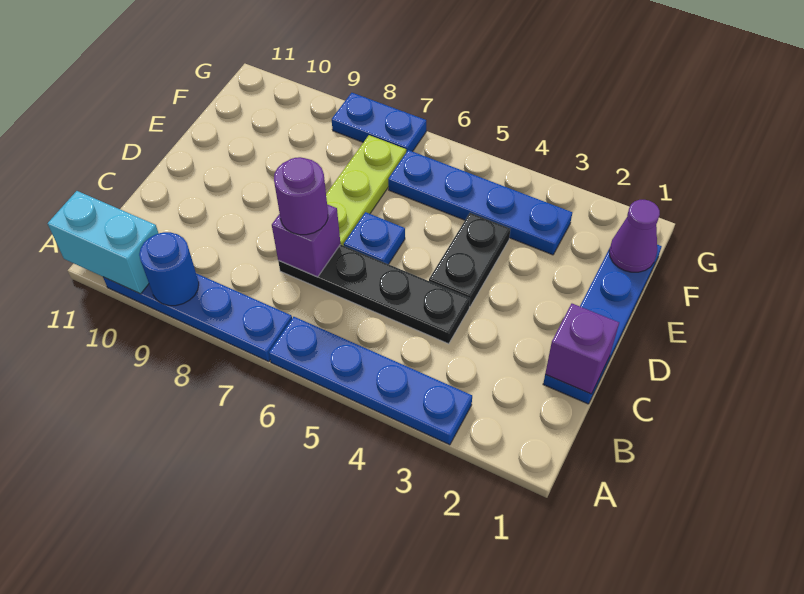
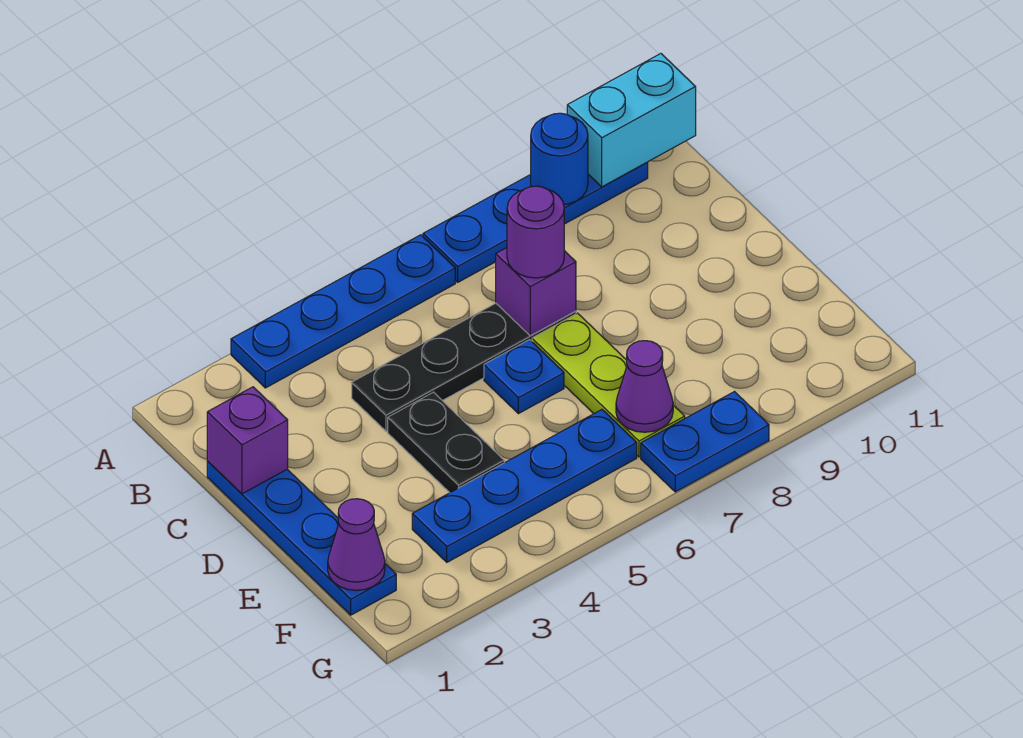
none -> purple cone F7 level 2

